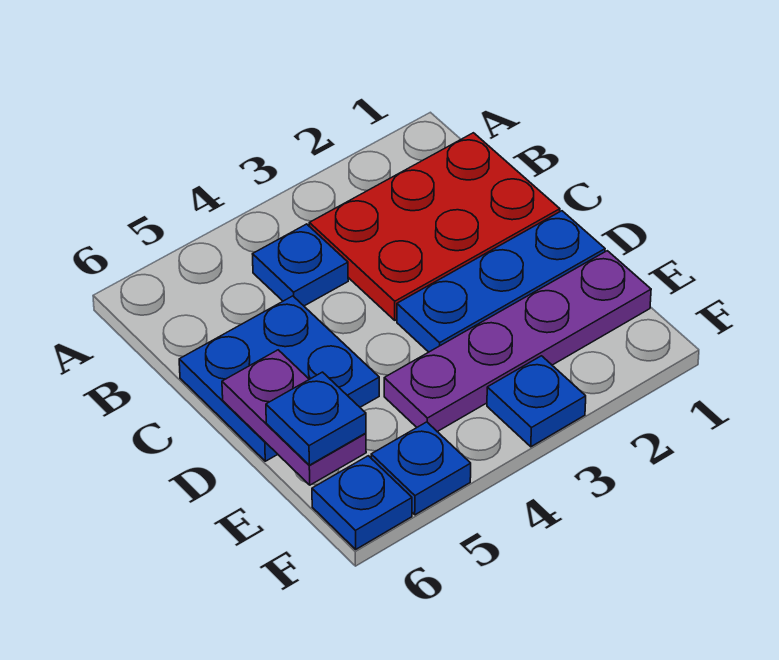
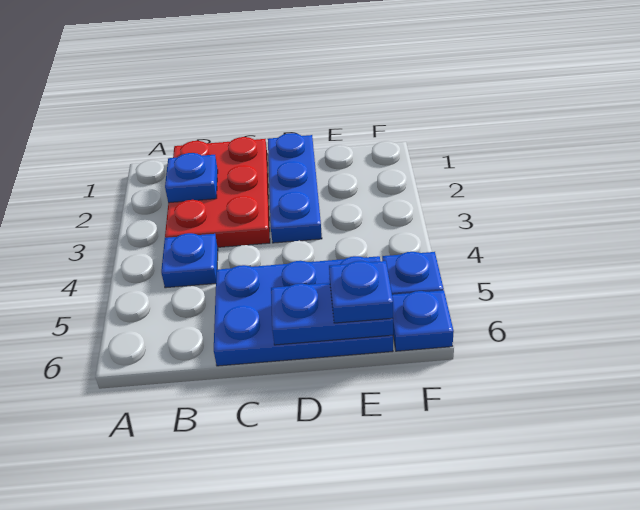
blue plate C5:D6 level 1 -> blue plate C5:E6 level 1
purple plate D6:E6 level 2 -> blue plate D6:E6 level 2
purple plate E1:E4 level 1 -> none
blue plate F3 level 1 -> blue plate B2 level 2

